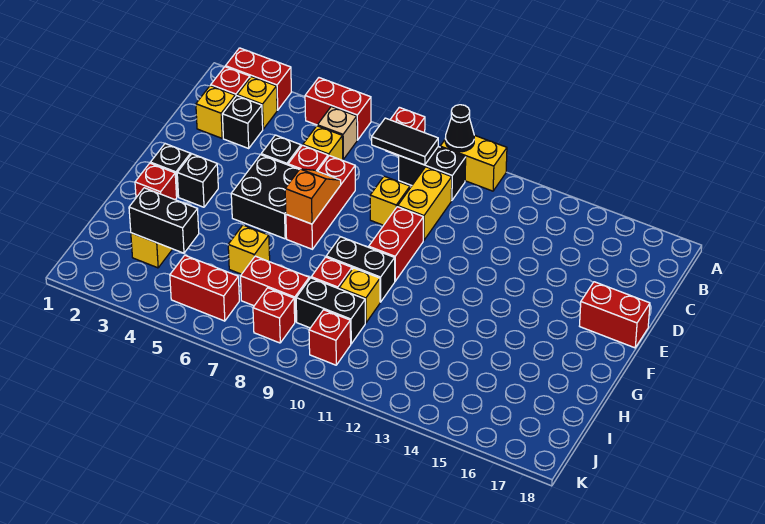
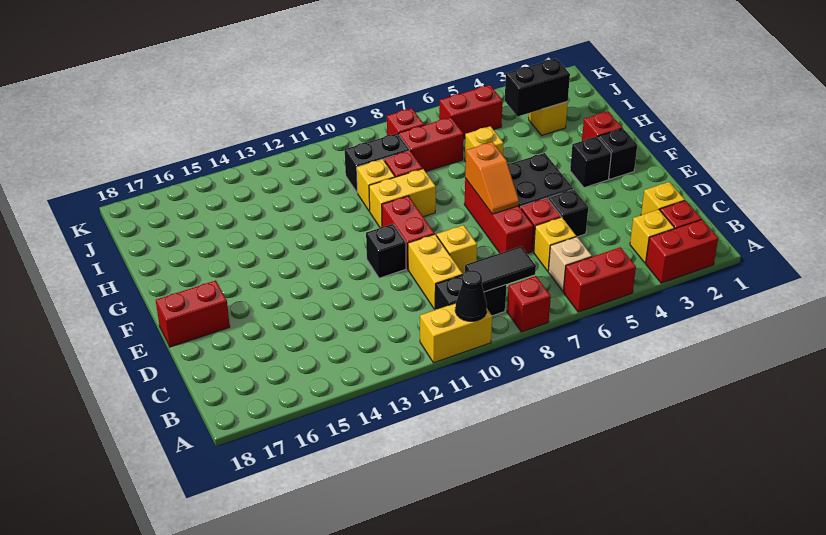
black brick C3 level 1 -> black brick E11 level 1
black brick G9:G10 level 1 -> yellow brick G9:G10 level 1
red brick J10 level 1 -> none

